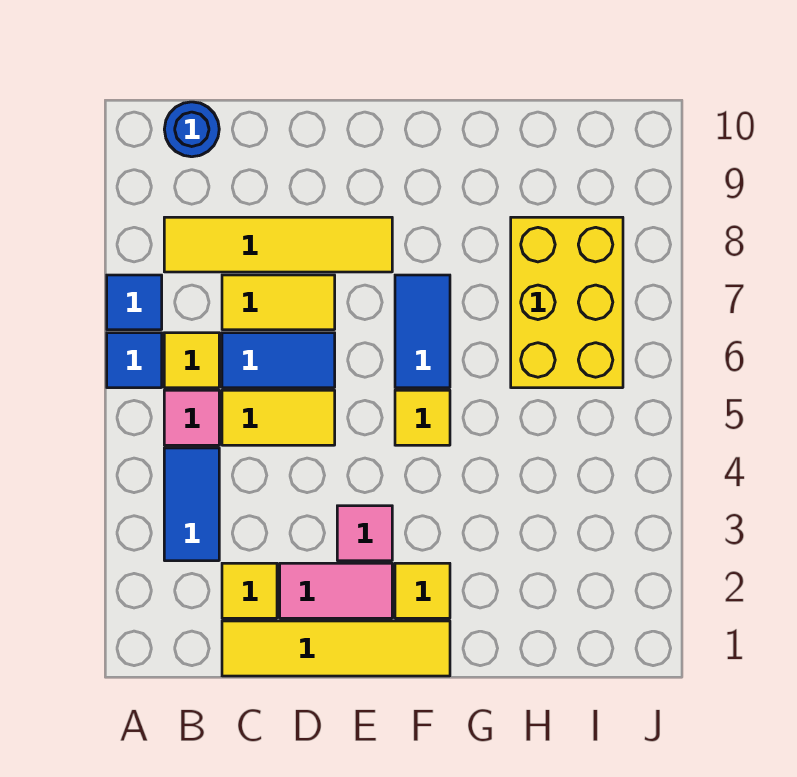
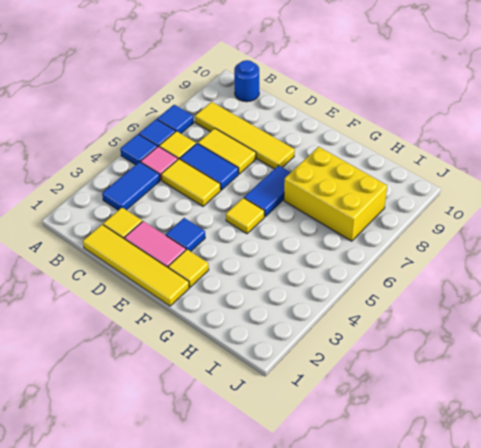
none -> blue tile A5 level 1
pink tile E3 level 1 -> blue tile E3 level 1
yellow brick H6:I8 level 1 -> yellow brick G7:I8 level 1

